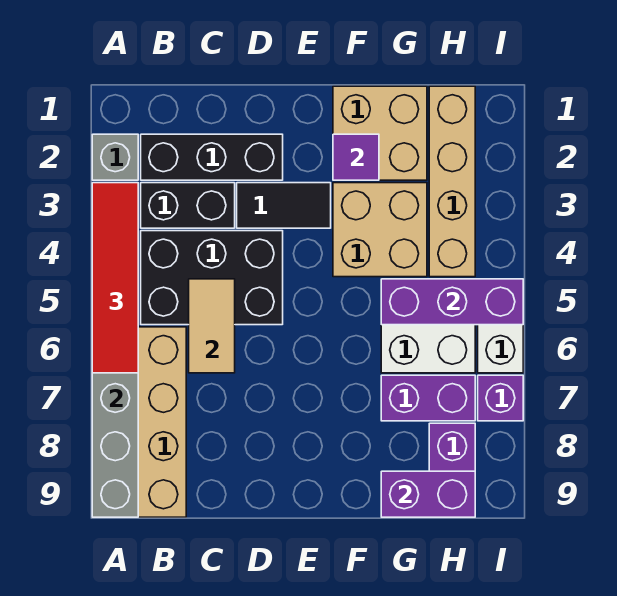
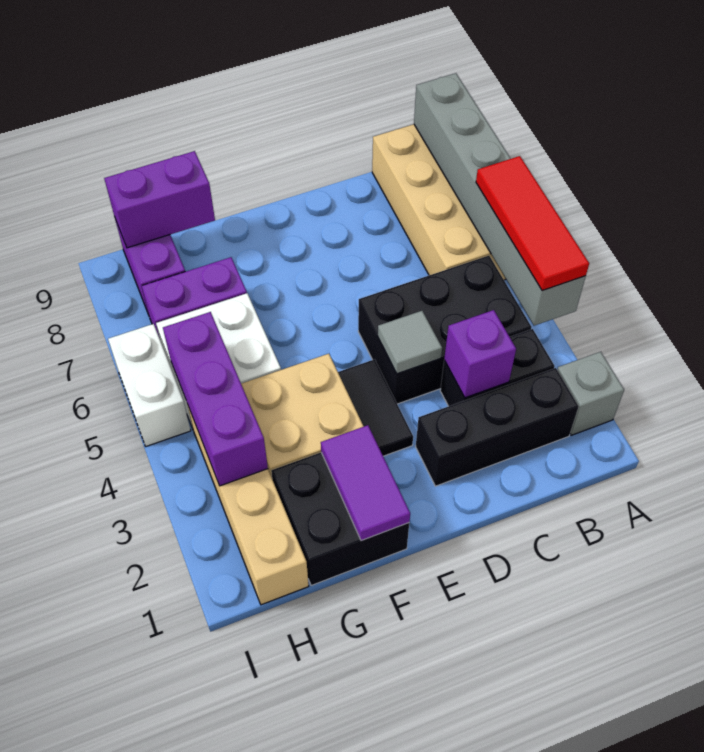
red tile A3:A6 level 3 -> red tile A4:A6 level 3
tan tile C5:C6 level 2 -> none
black tile D3:E3 level 1 -> black tile E3:E4 level 1
none -> grey tile D4 level 2
tan brick F1:G2 level 1 -> black brick F1:G2 level 1
purple tile F2 level 2 -> purple tile F1:F2 level 2
purple brick G5:I5 level 2 -> purple brick H3:H5 level 2
purple brick I7 level 1 -> purple brick C3 level 2

